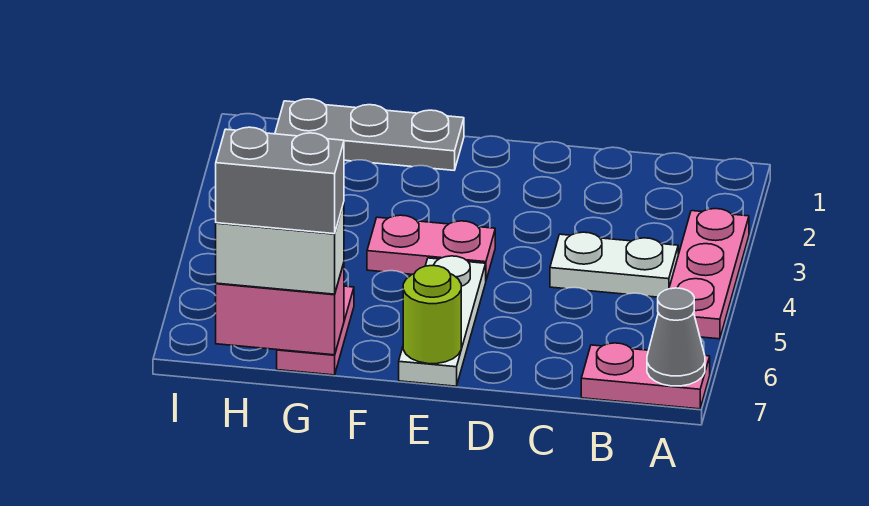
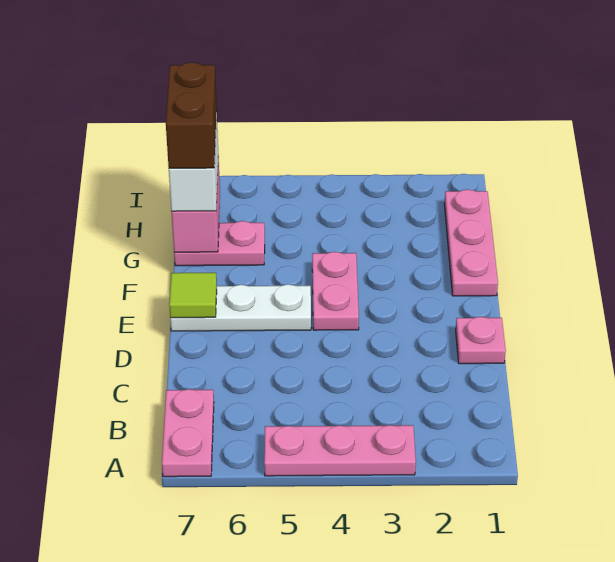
grey cone A7 level 2 -> none
white plate B4:C4 level 1 -> none
none -> pink plate D1 level 1
lime round brick E7 level 2 -> lime tile E7 level 2
grey plate F1:H1 level 1 -> pink plate F1:H1 level 1
grey brick G7:H7 level 4 -> brown brick G7:H7 level 4

